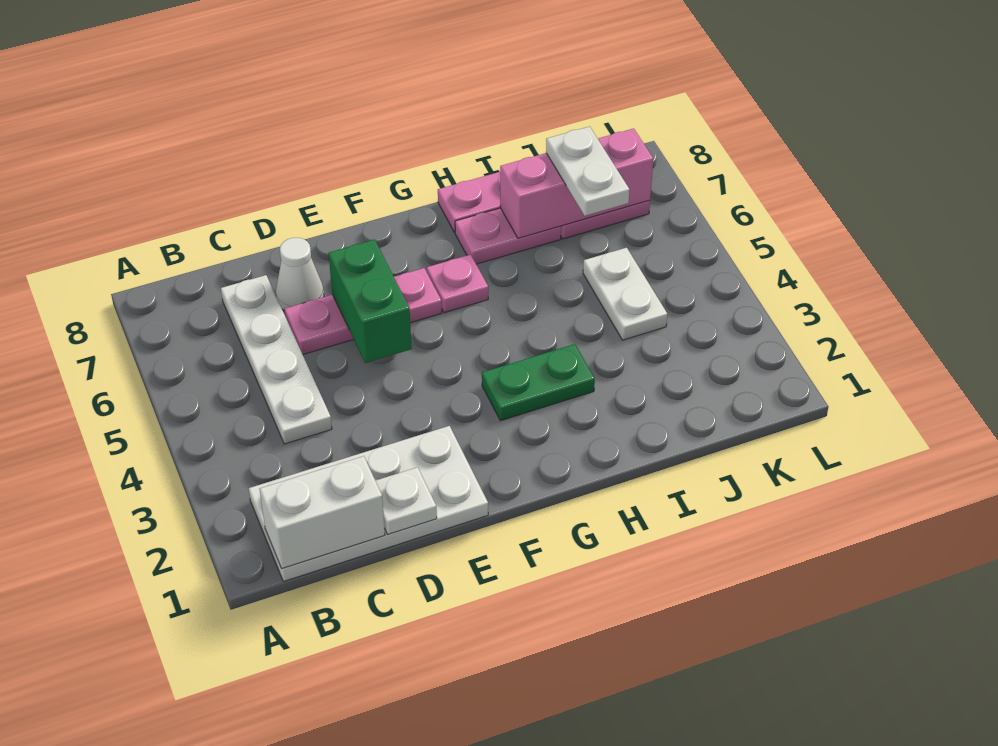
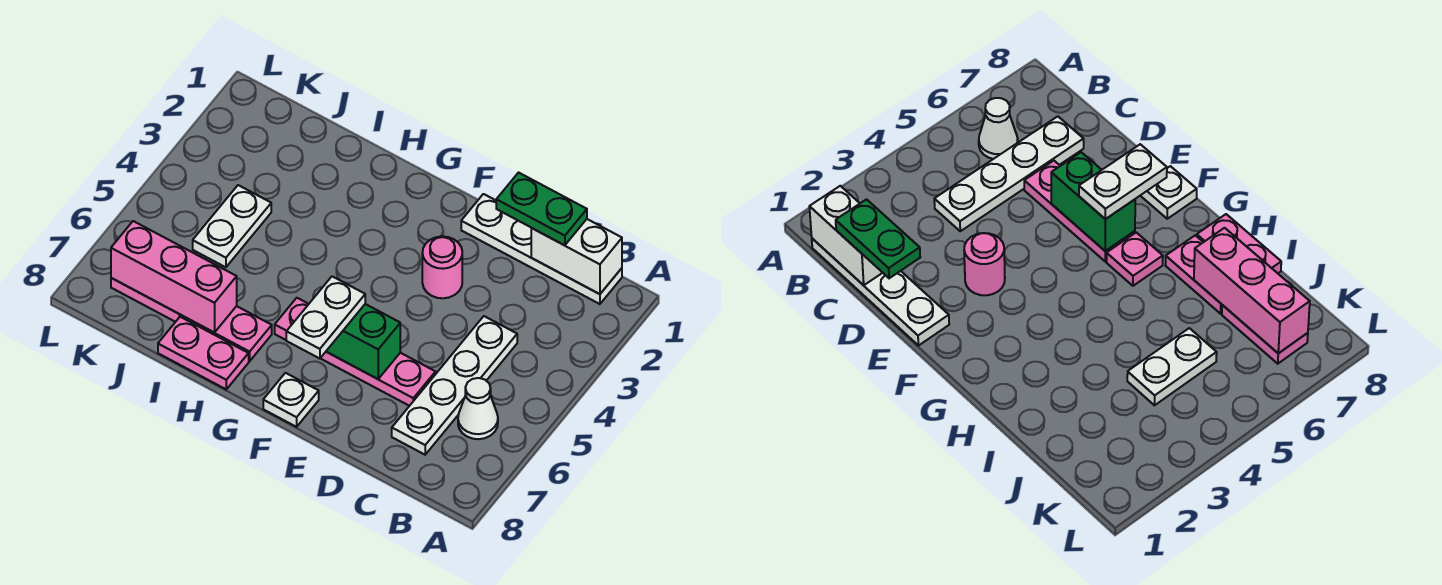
white plate B1:E2 level 1 -> white plate B1:E1 level 1
white plate D1 level 2 -> white plate F8 level 1
white cone D7 level 1 -> white cone B6 level 1
none -> pink round brick E3 level 1
green brick E5:E6 level 2 -> green brick E6:F6 level 2
green plate G3:H3 level 1 -> green plate C1:D1 level 3
white plate J6:J7 level 3 -> white plate F6:F7 level 3

